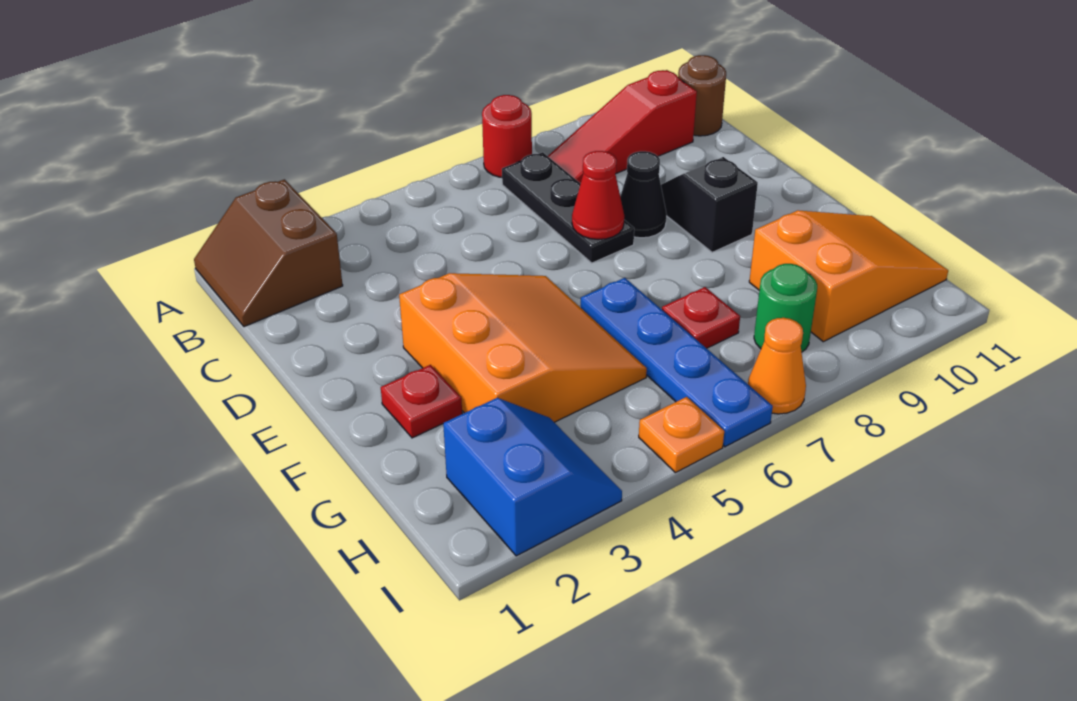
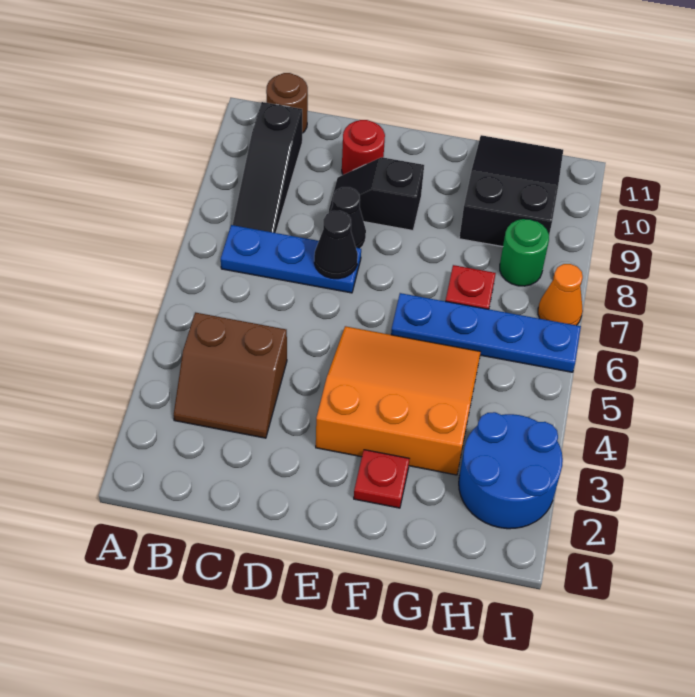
brown slope A1:B2 level 1 top 2 -> brown slope B3:C4 level 1 top 4
red round brick A7 level 1 -> red round brick D10 level 1
black plate B7:D7 level 1 -> blue plate B7:D7 level 1
red slope B8:B10 level 1 top 10 -> black slope B8:B10 level 1 top 10
red cone D7 level 2 -> black cone D7 level 2
orange slope G9:H11 level 1 top 9 -> black slope G9:H11 level 1 top 9
blue slope H2:I3 level 1 top 2 -> blue round brick H2:I3 level 1
orange plate I5 level 1 -> none

